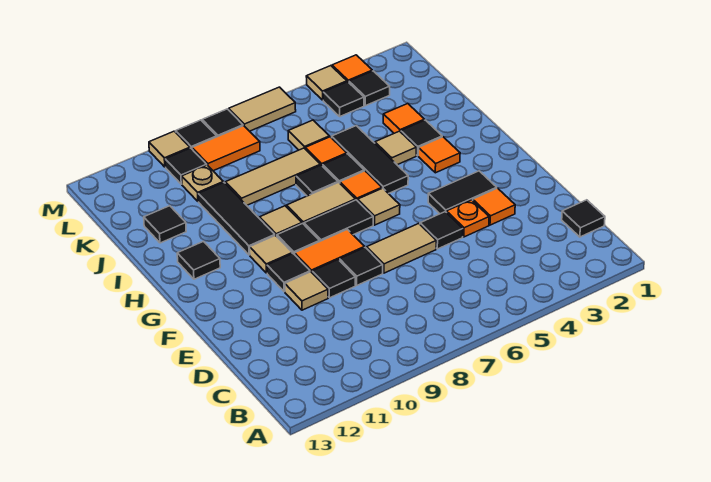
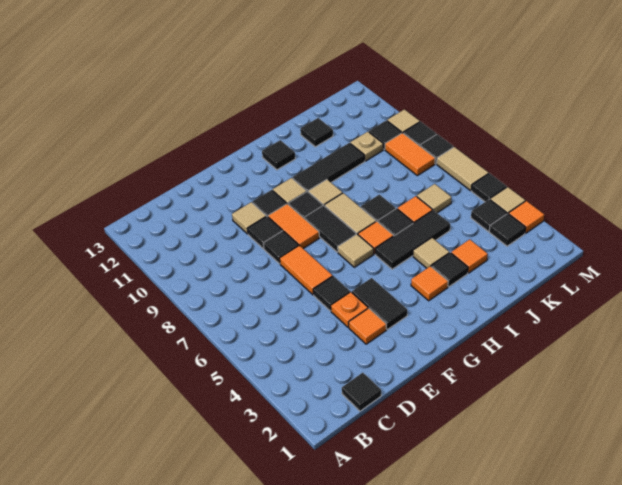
tan tile E6:E7 level 1 -> orange tile E6:E7 level 1
tan tile J7:J9 level 1 -> none
none -> black tile M5 level 1

